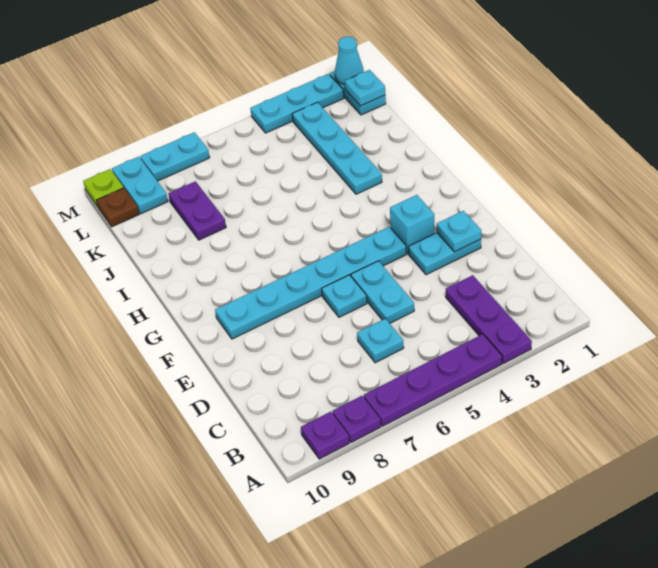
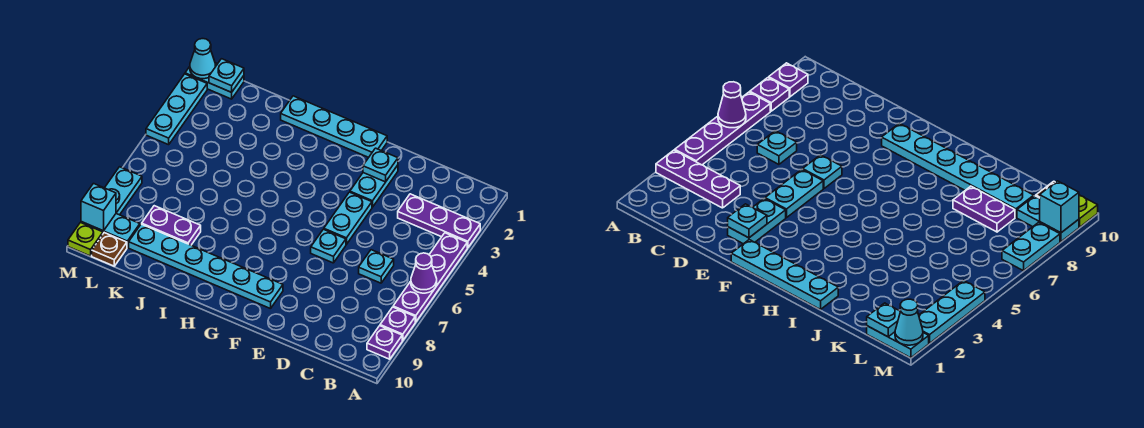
none -> purple cone A6 level 2
cyan plate D5:E5 level 1 -> cyan plate E4:E5 level 1
cyan brick F3 level 1 -> cyan brick M9 level 2
cyan plate F4:F9 level 1 -> cyan plate F9:K9 level 1
cyan plate I3:L3 level 1 -> cyan plate F1:I1 level 1

